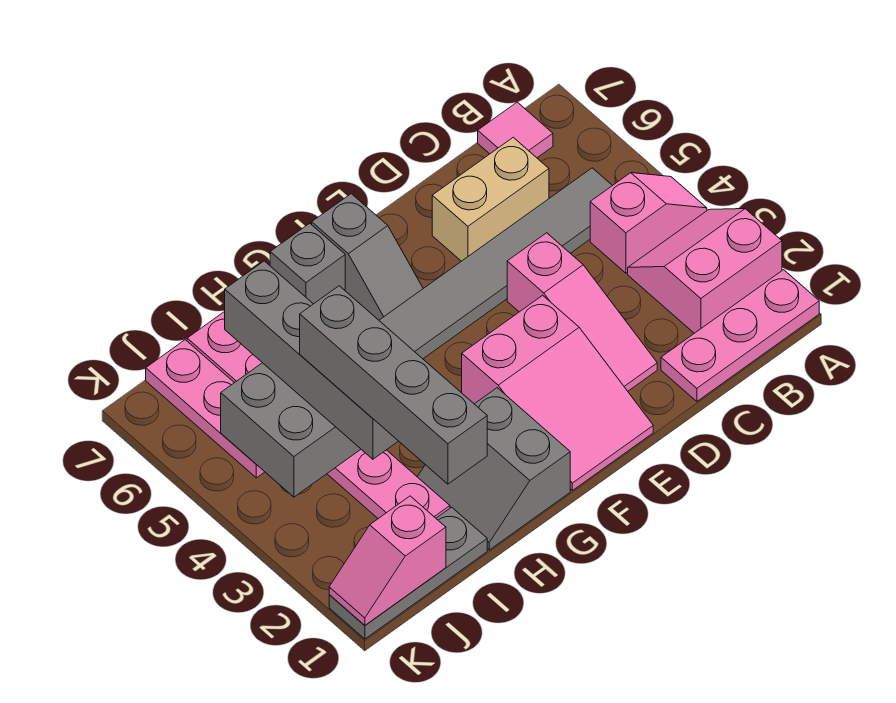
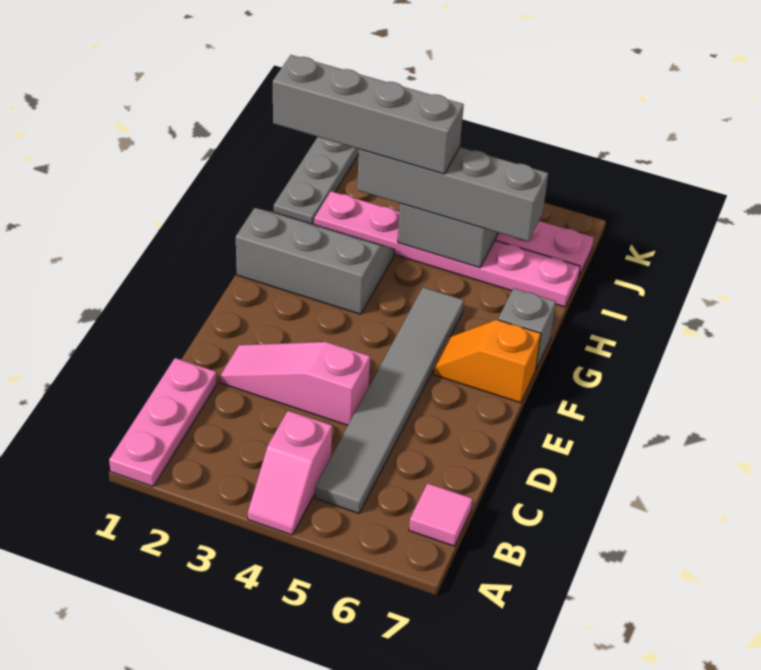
pink slope A2:B3 level 1 top 2 -> none
tan brick C6:D6 level 1 -> none
pink slope E1:F3 level 1 top 3 -> none
grey slope F6:F7 level 1 top 7 -> orange slope F6:F7 level 1 top 7
grey slope G1:H2 level 1 top G -> grey slope G1:H3 level 1 top G
pink slope J1:K1 level 2 top J -> none

